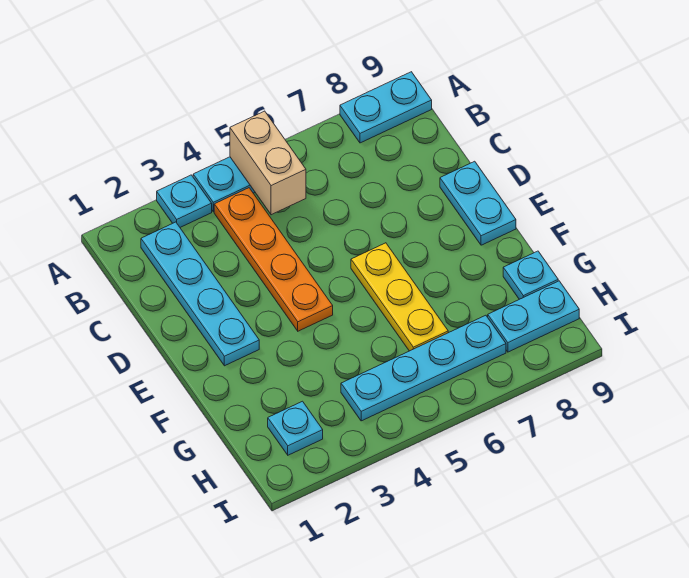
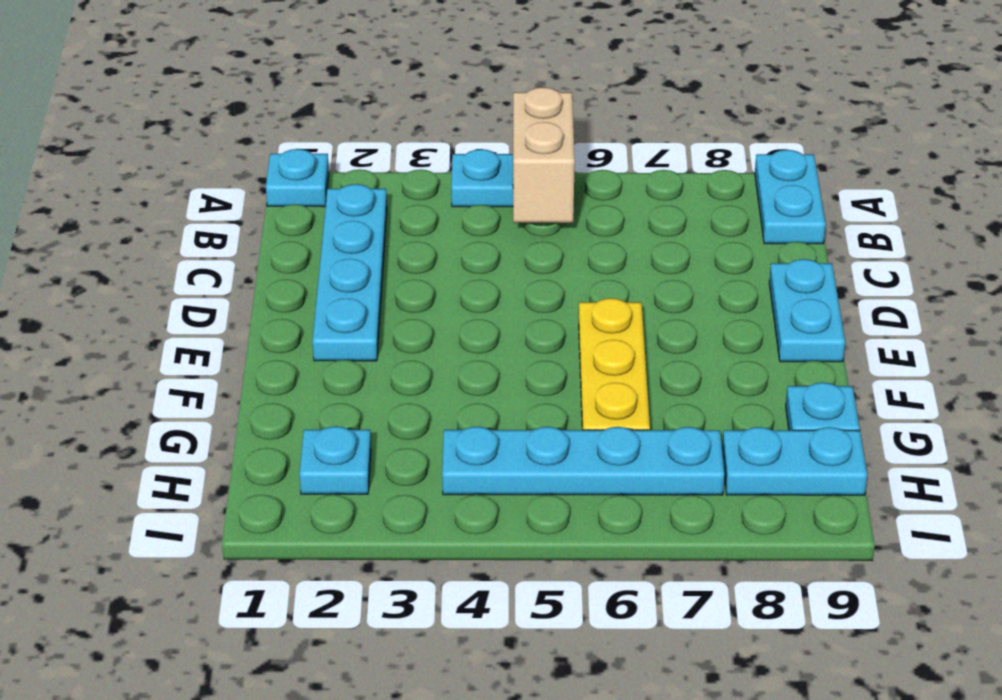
cyan plate A3 level 1 -> cyan plate A1 level 1
cyan plate A8:A9 level 1 -> cyan plate A9:B9 level 1
orange plate B4:E4 level 1 -> none

